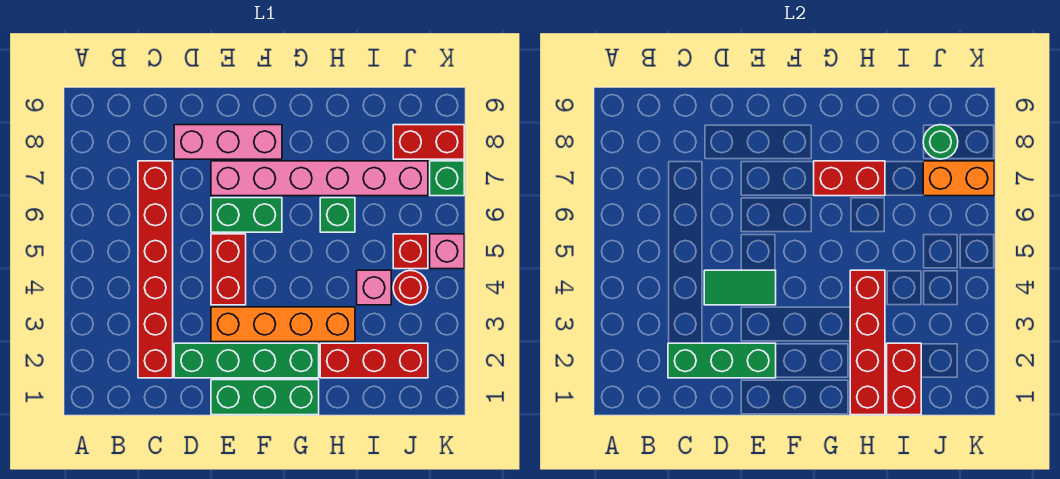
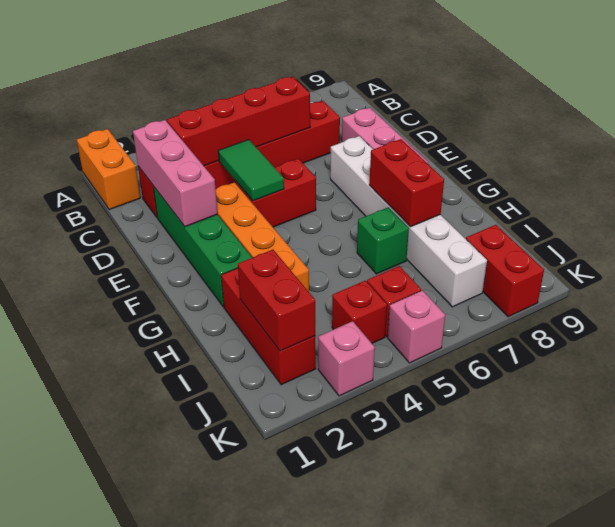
green brick C2:E2 level 2 -> pink brick C2:E2 level 2
green brick E1:G1 level 1 -> none
green brick E6:F6 level 1 -> none
pink brick E7:J7 level 1 -> white brick E7:J7 level 1
red brick H1:H4 level 2 -> red brick C3:C6 level 2
red brick I1:I2 level 2 -> red brick I2:J2 level 2
pink brick I4 level 1 -> pink brick K3 level 1
red round brick J4 level 1 -> red brick J4 level 1
orange brick J7:K7 level 2 -> orange brick A1:B1 level 1
green round brick J8 level 2 -> none
green brick K7 level 1 -> none

